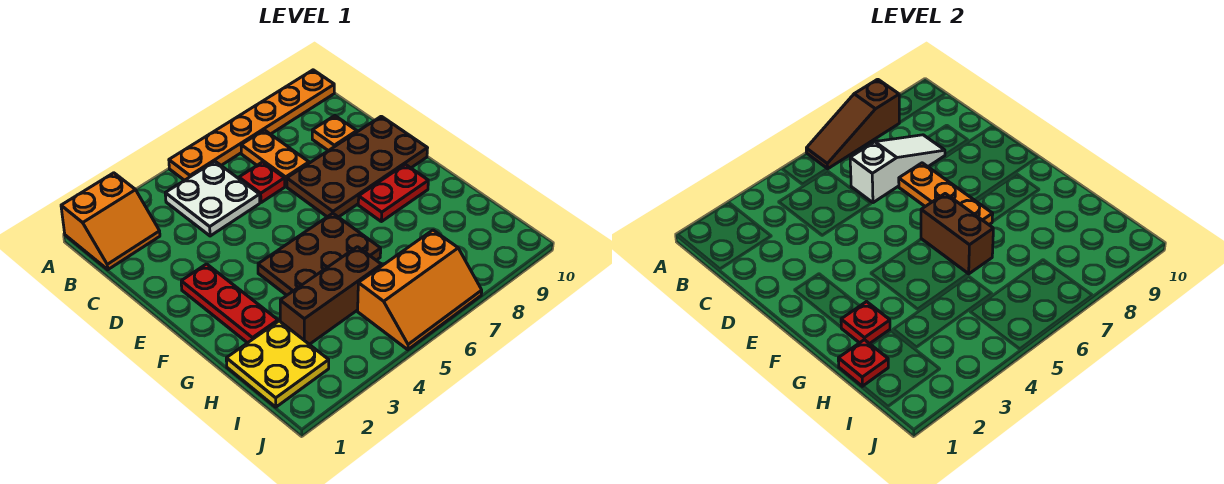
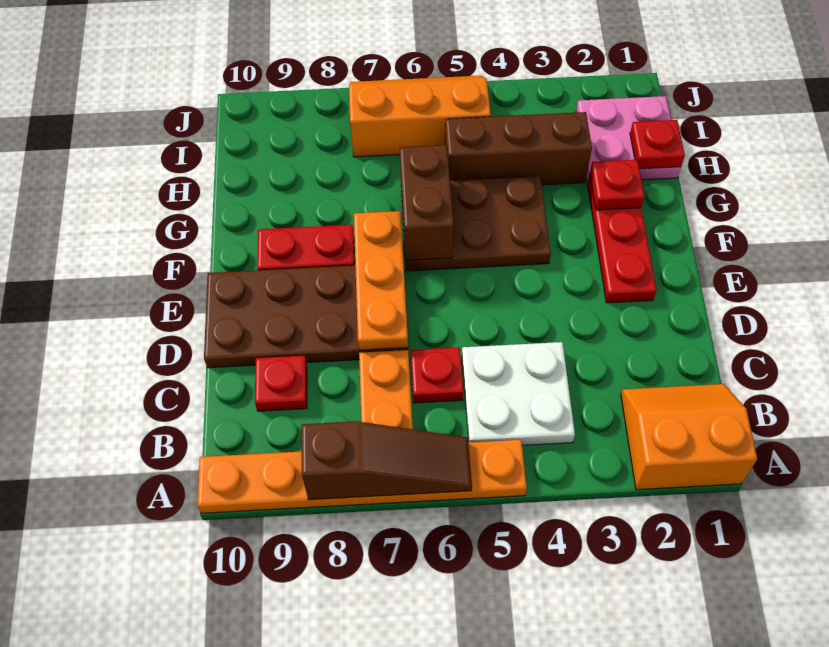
white slope C6:C8 level 2 top 6 -> none
orange plate C9 level 1 -> red plate C9 level 1
yellow plate H1:I2 level 1 -> pink plate H1:I2 level 1

